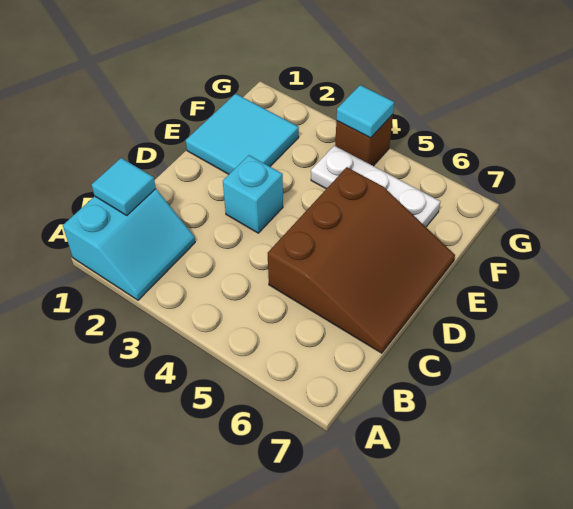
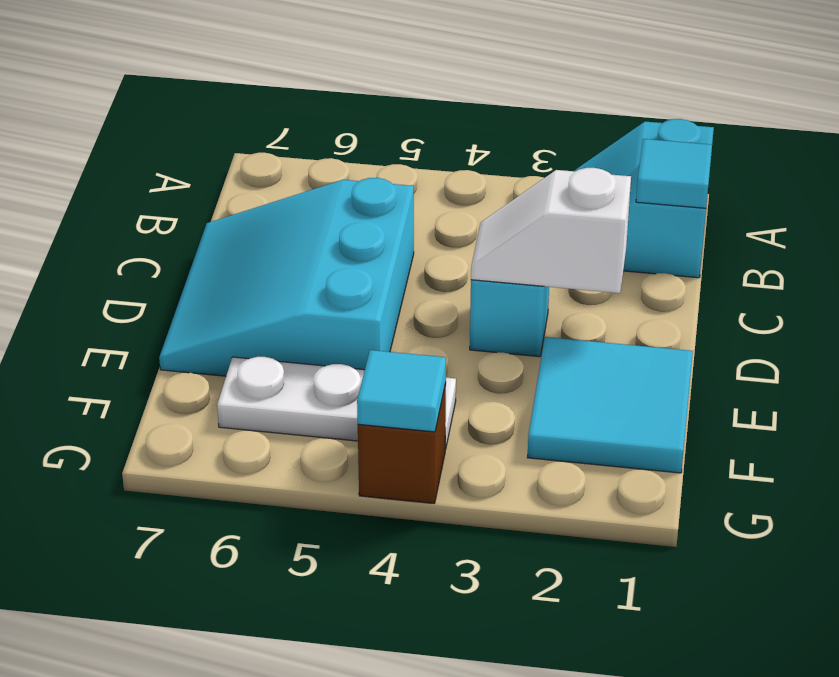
brown slope C5:E7 level 1 top 5 -> cyan slope C5:E7 level 1 top 5
none -> white slope D2:D3 level 2 top 2

